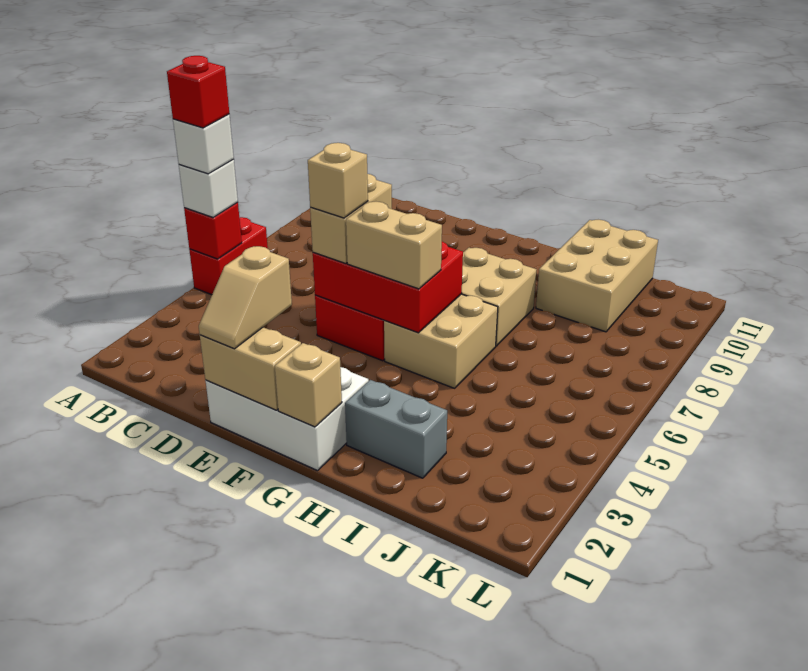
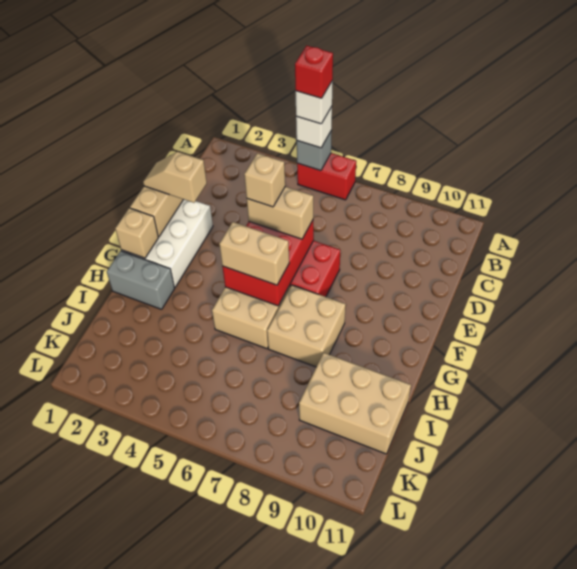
red brick A5 level 2 -> grey brick A5 level 2
tan brick F5:G5 level 3 -> tan brick G5:G6 level 3
grey brick H2:I2 level 1 -> grey brick H1:H2 level 1

